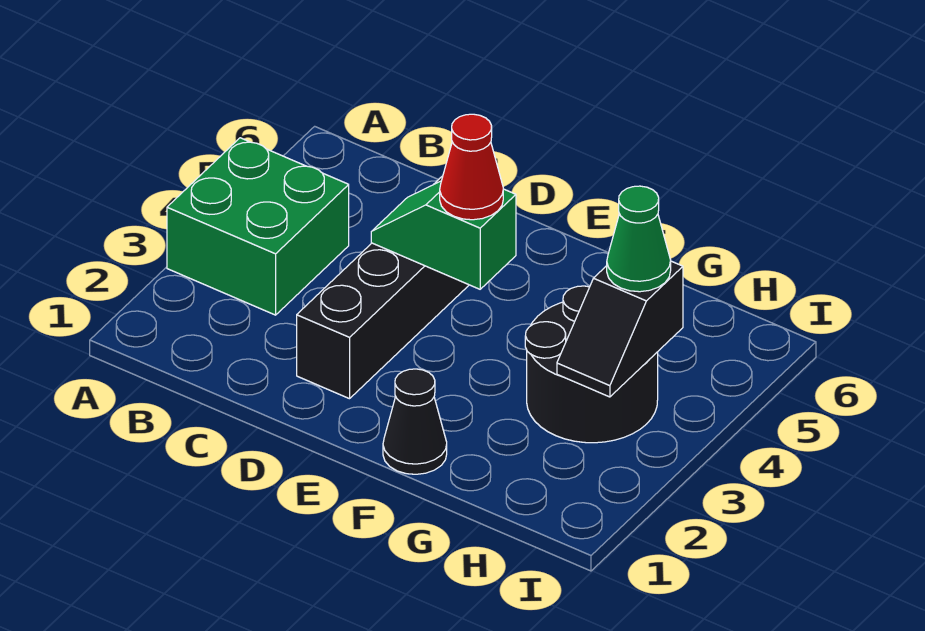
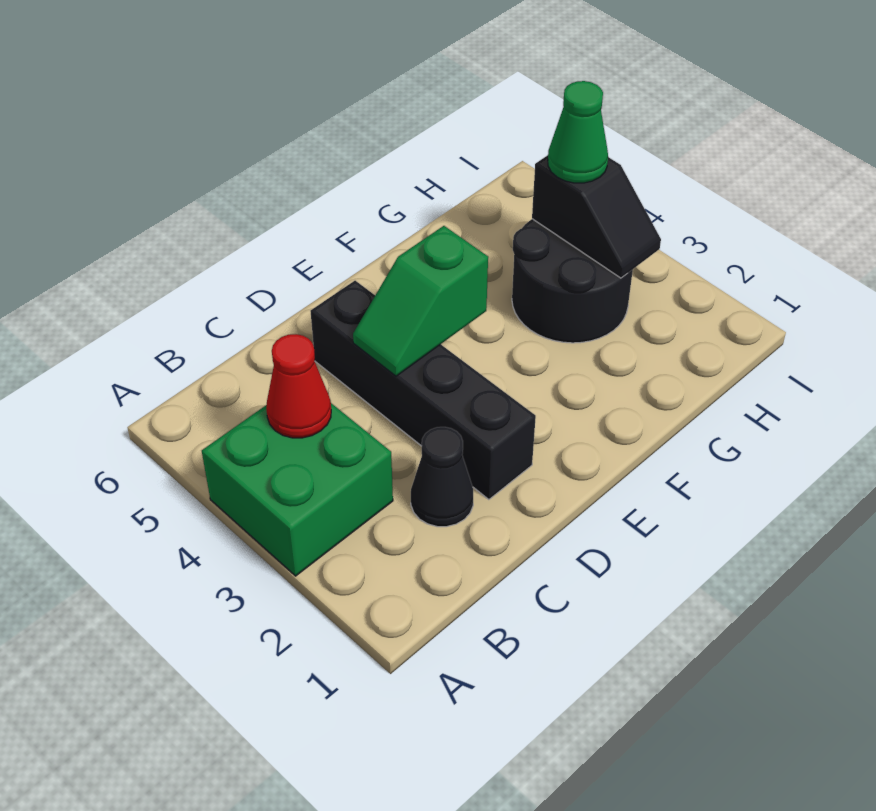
red cone E4 level 3 -> red cone B4 level 2
black cone F1 level 1 -> black cone C2 level 1

